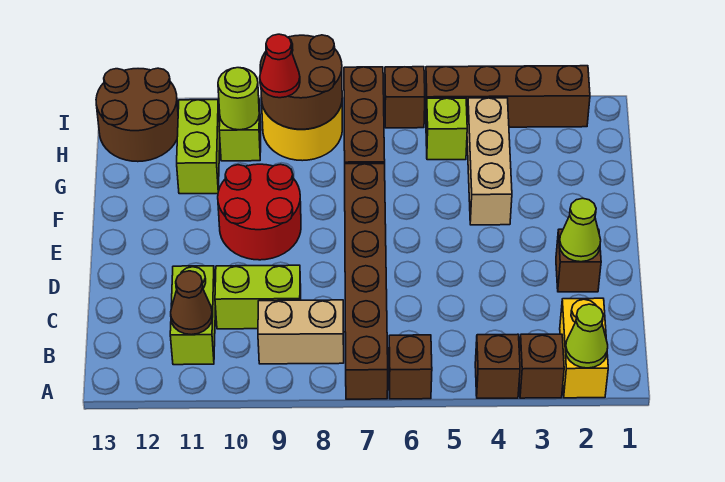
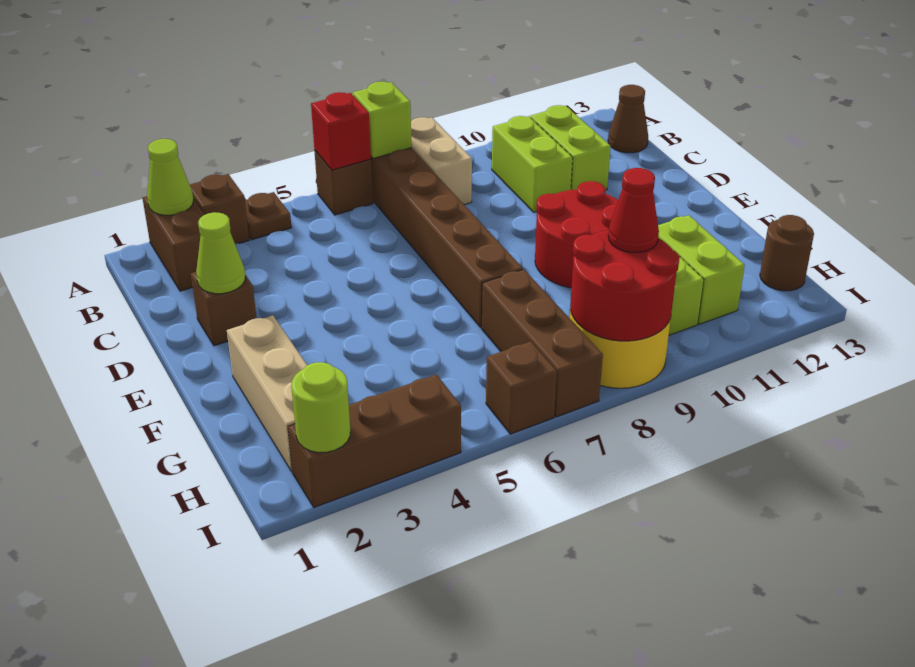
yellow brick A2:B2 level 1 -> brown brick A2:B2 level 1
brown brick A4 level 1 -> brown plate A4 level 1
none -> red brick A6 level 2
tan brick B8:B9 level 1 -> tan brick A8:B8 level 1
brown cone B11 level 2 -> brown cone B13 level 1
lime brick C9:C10 level 1 -> lime brick B10:C10 level 1
tan brick F4:H4 level 1 -> tan brick F2:H2 level 1
lime brick H5 level 1 -> lime brick A7 level 2
brown round brick H8:I9 level 2 -> red round brick H8:I9 level 2
lime round brick H10 level 2 -> lime round brick I2 level 2
brown round brick H12:I13 level 1 -> brown round brick H13 level 1
brown brick I2:I5 level 1 -> brown brick I2:I4 level 1

